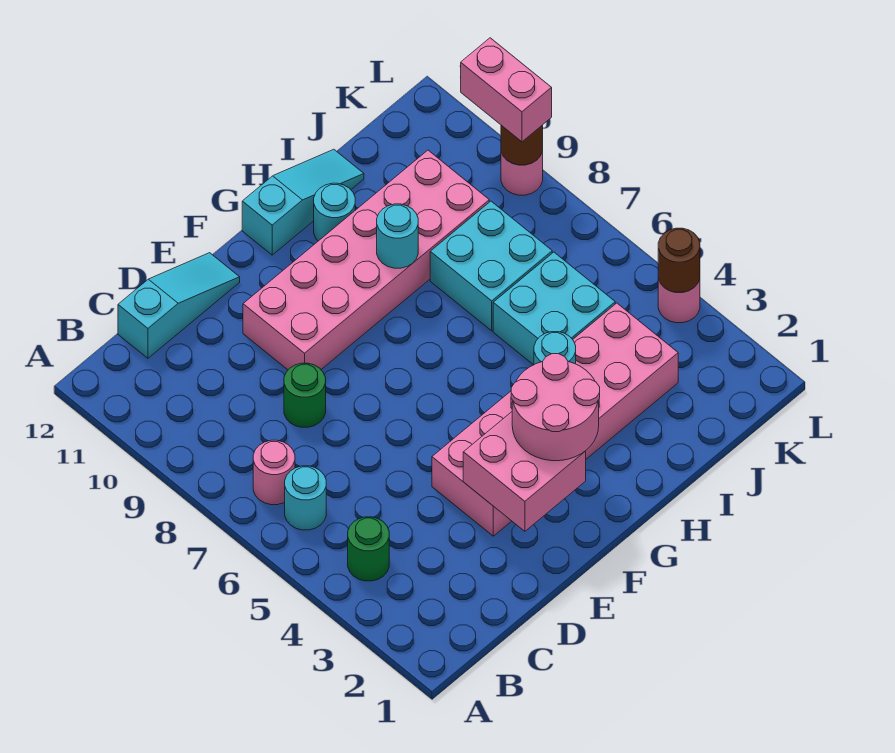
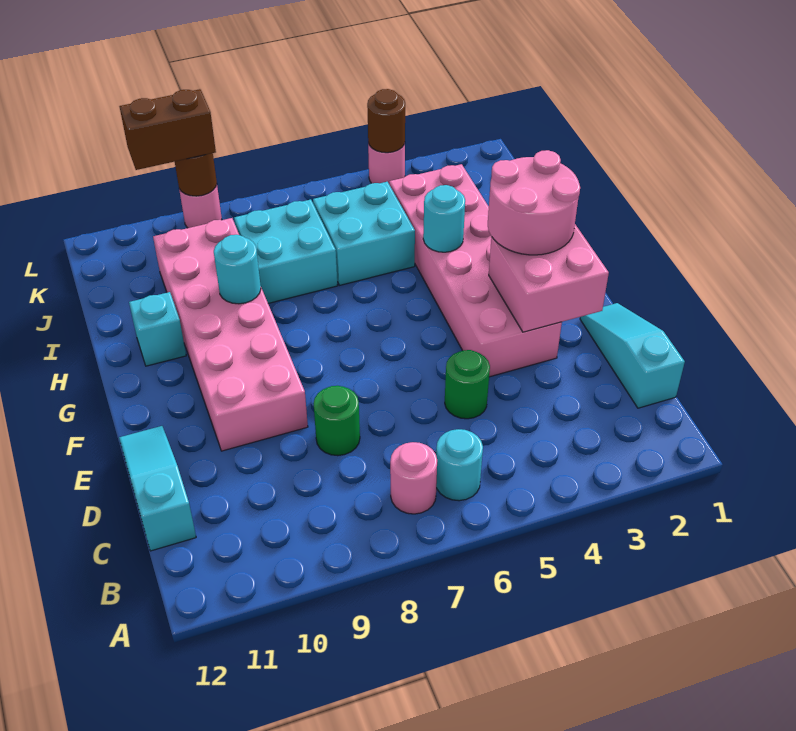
green round brick B4 level 1 -> green round brick D5 level 1
cyan slope G12:I12 level 1 top G -> cyan slope C1:E1 level 1 top C
cyan round brick H11 level 1 -> cyan brick H11 level 1
pink brick L9:L10 level 3 -> brown brick L9:L10 level 3

